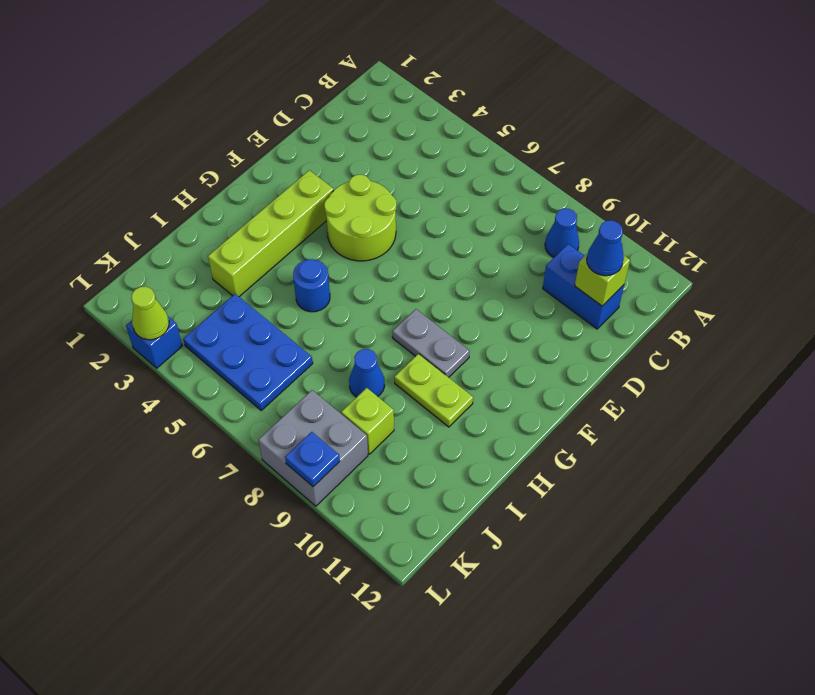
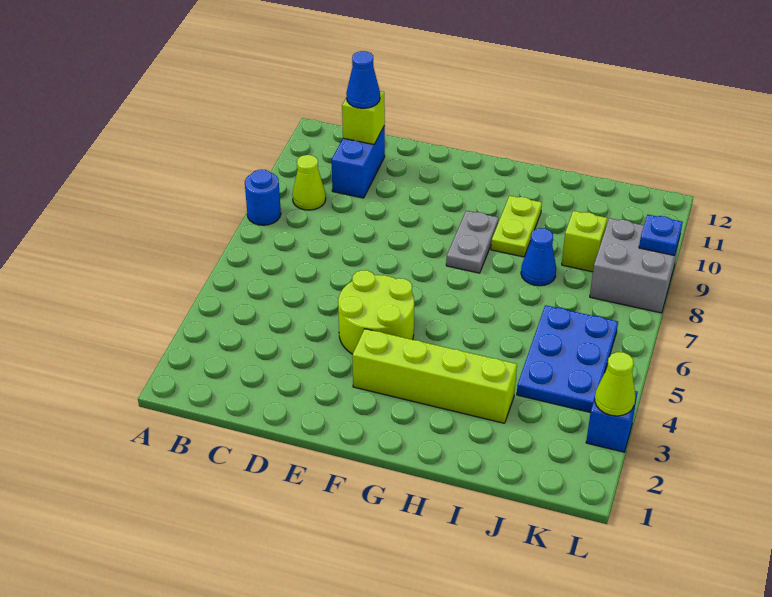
blue cone B9 level 1 -> lime cone B9 level 1
blue round brick H5 level 1 -> blue round brick A8 level 1

